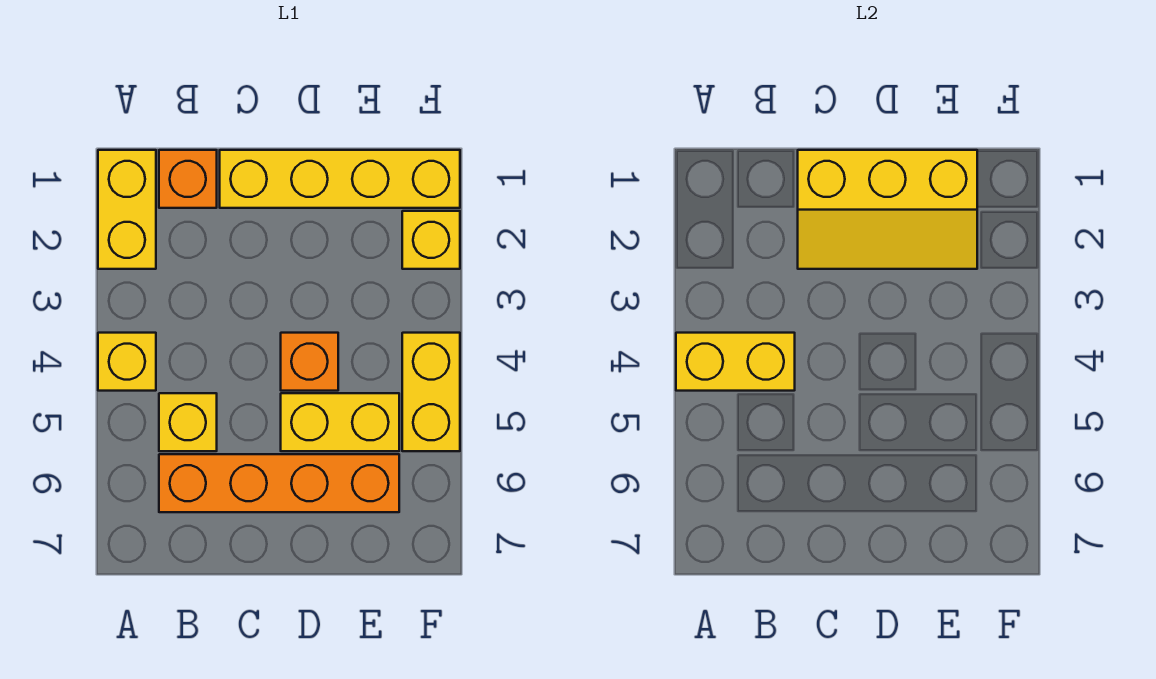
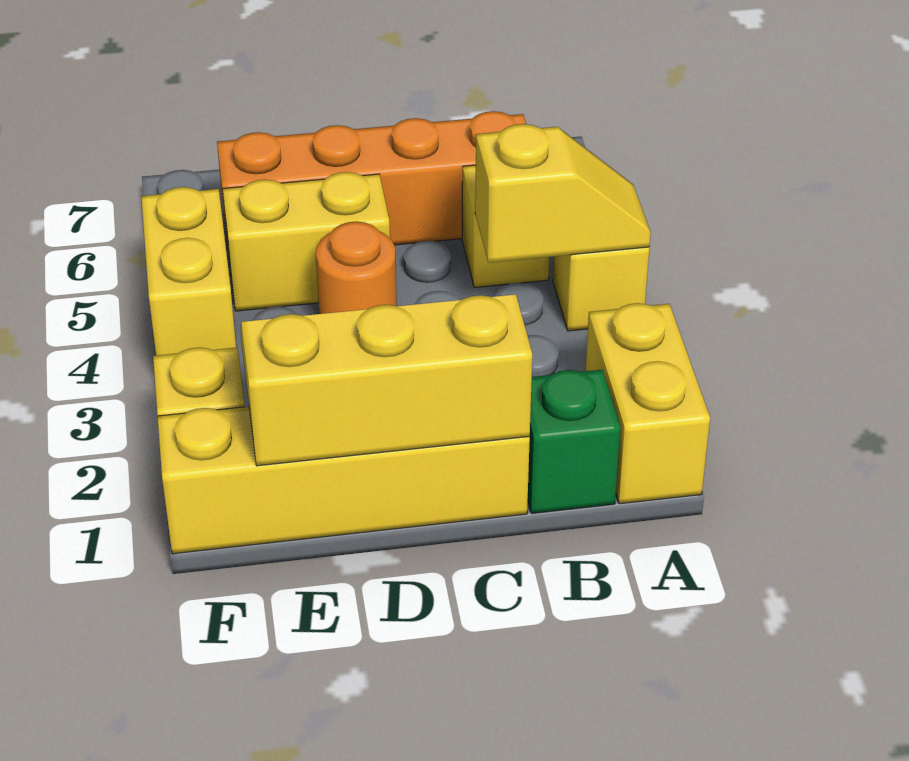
yellow brick A4:B4 level 2 -> yellow slope A4:B4 level 2 top B
orange brick B1 level 1 -> green brick B1 level 1
orange brick D4 level 1 -> orange round brick D4 level 1

